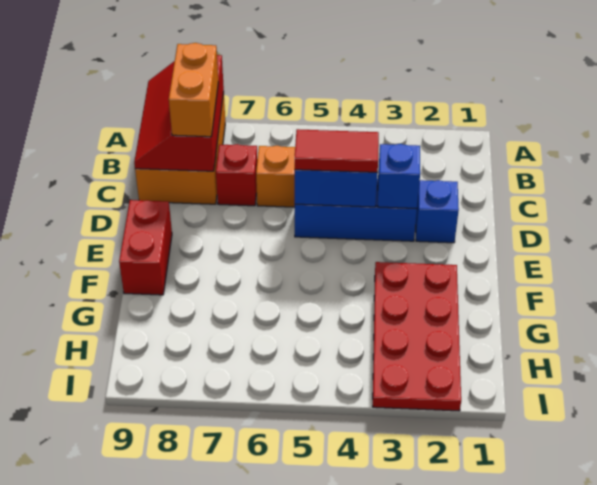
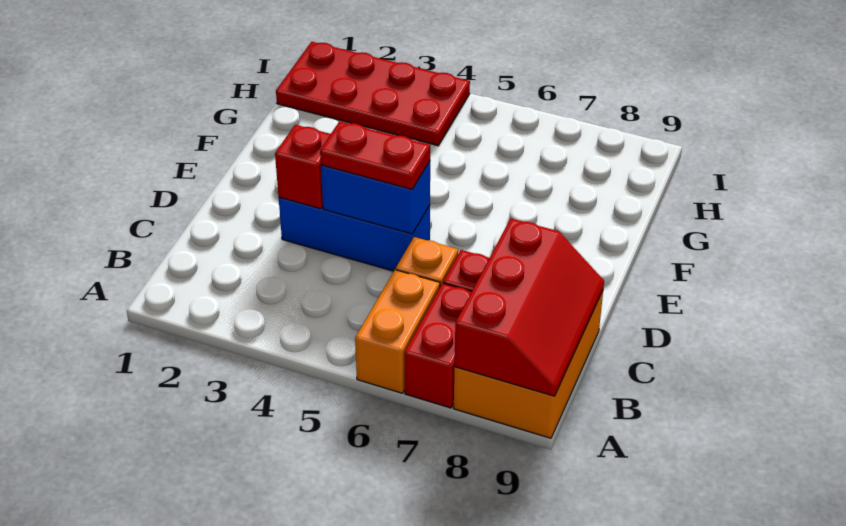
orange brick B8:C8 level 3 -> orange brick A6:B6 level 1
blue brick D2 level 1 -> none
blue brick D3 level 2 -> red brick D3 level 2
red tile D4:D5 level 3 -> red plate D4:D5 level 3
red brick E9:F9 level 1 -> red brick A7:B7 level 1
red plate F2:I3 level 1 -> red plate H1:I4 level 1

